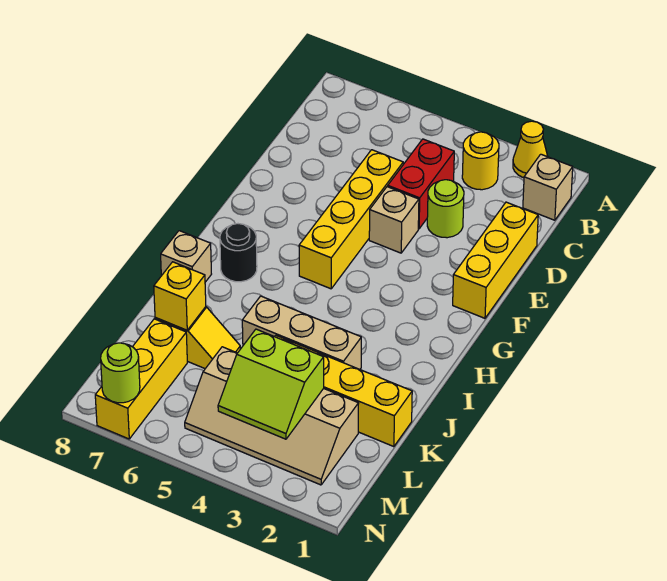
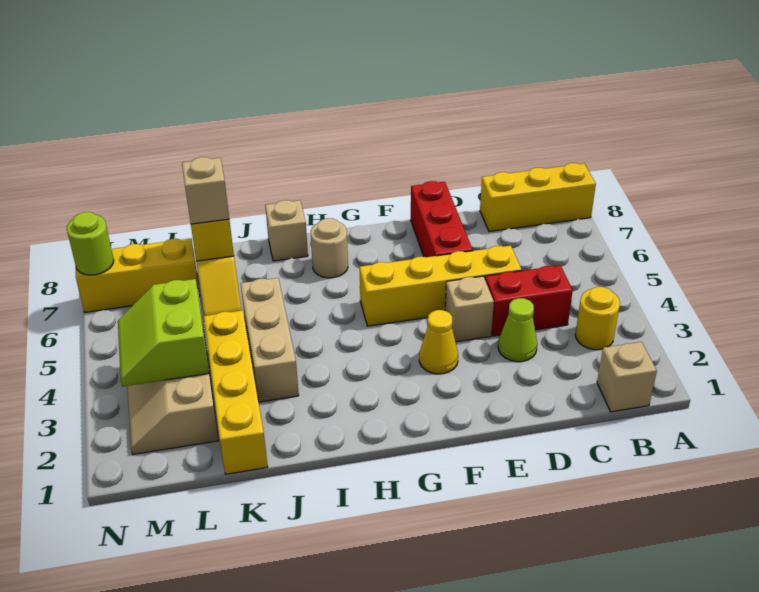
yellow cone A2 level 1 -> yellow cone F3 level 1
yellow brick D1:F1 level 1 -> yellow brick A8:C8 level 1
lime round brick D3 level 1 -> lime cone D3 level 1
none -> red brick E6:E8 level 1
black round brick H7 level 1 -> tan round brick H7 level 1
none -> tan brick K7 level 3

